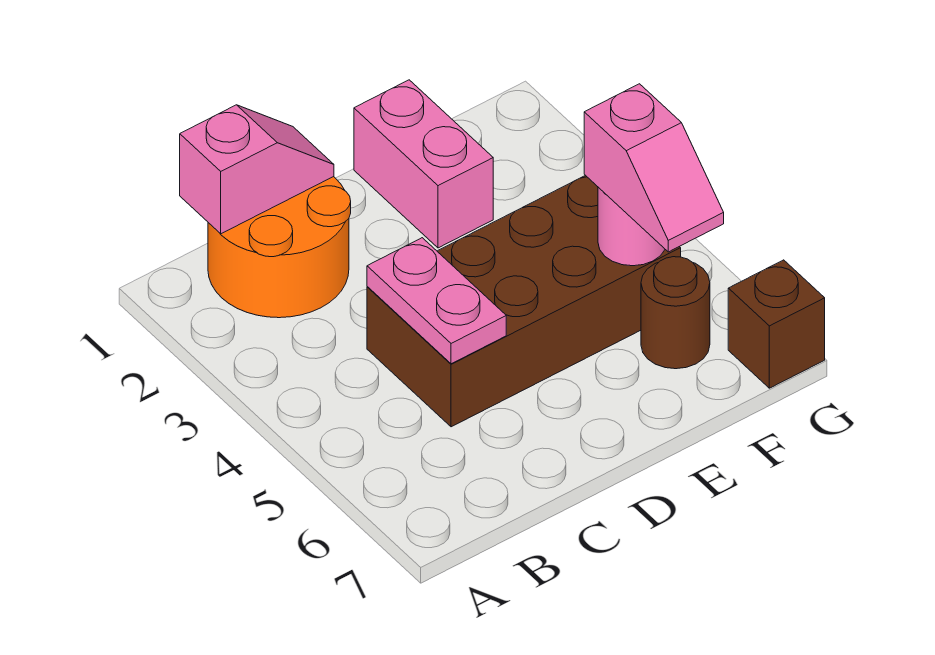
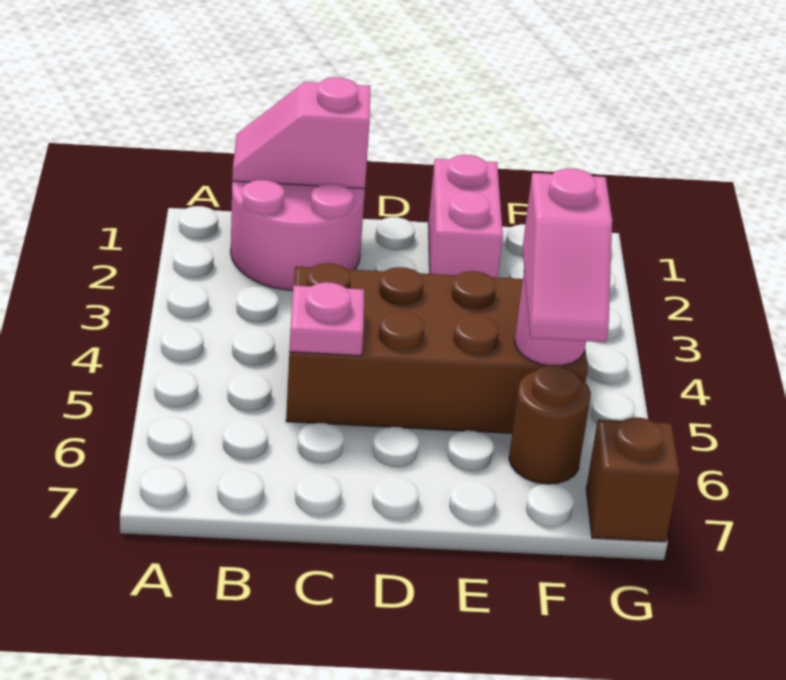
orange round brick B1:C2 level 1 -> pink round brick B1:C2 level 1
pink slope B1:C1 level 2 top B -> pink slope B1:C1 level 2 top C
pink plate C4:C5 level 2 -> pink plate C5 level 2

